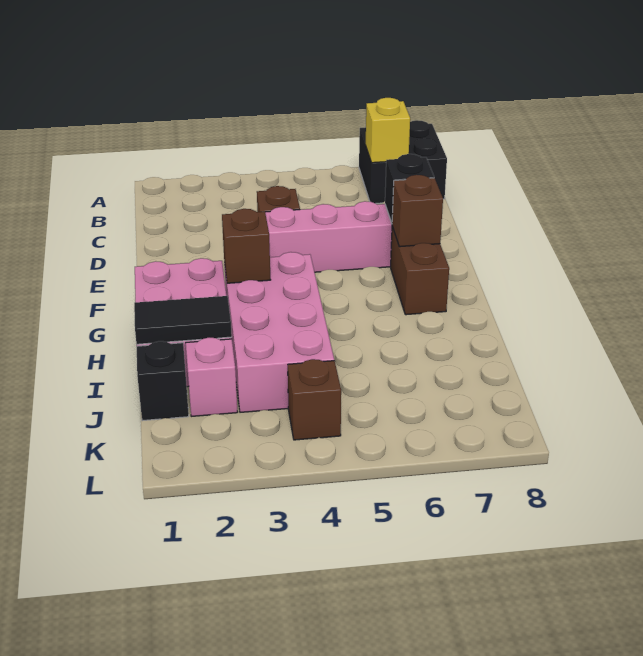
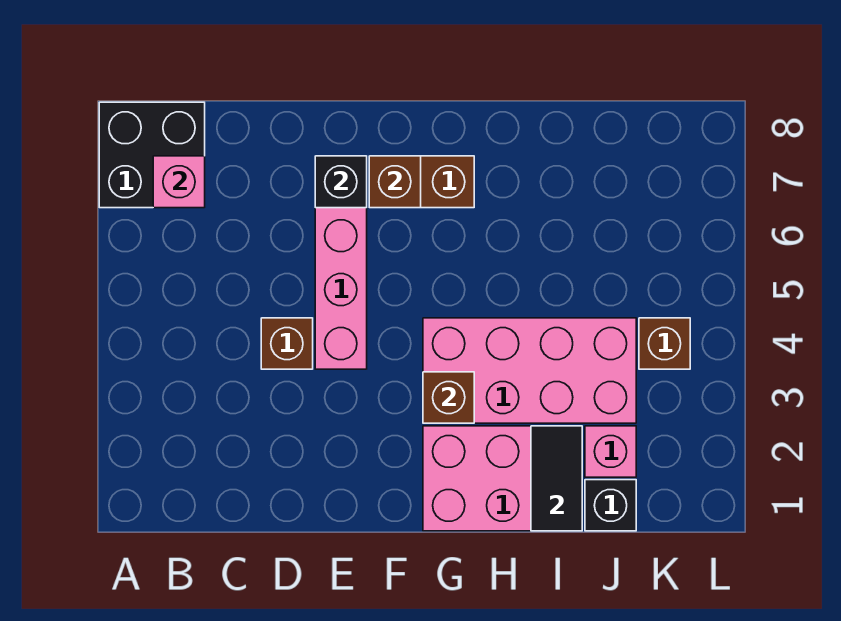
yellow brick B7 level 2 -> pink brick B7 level 2

